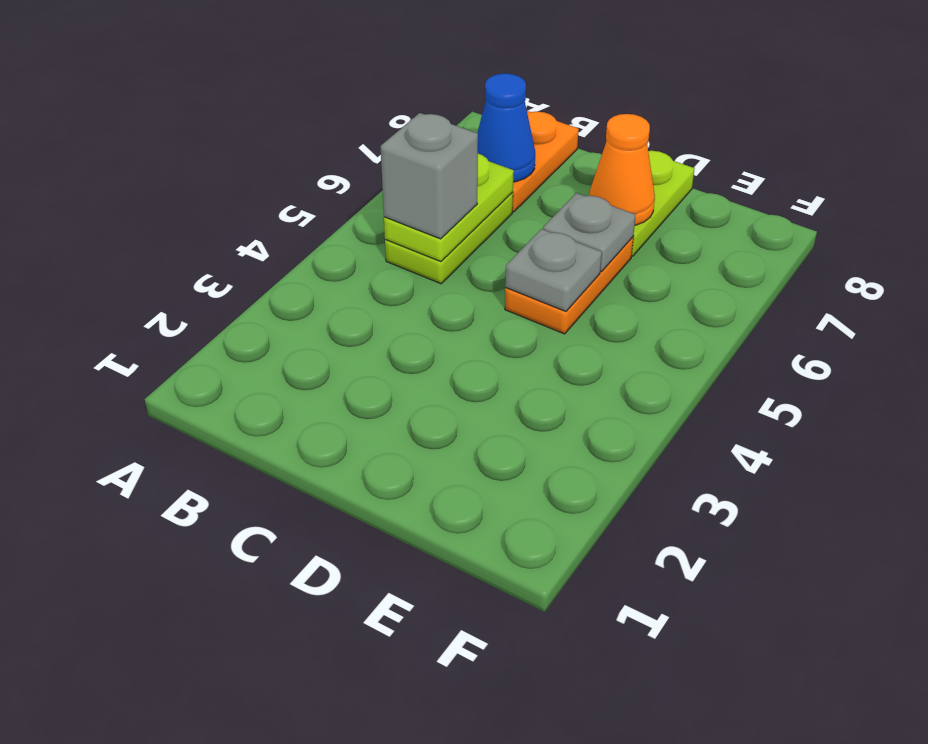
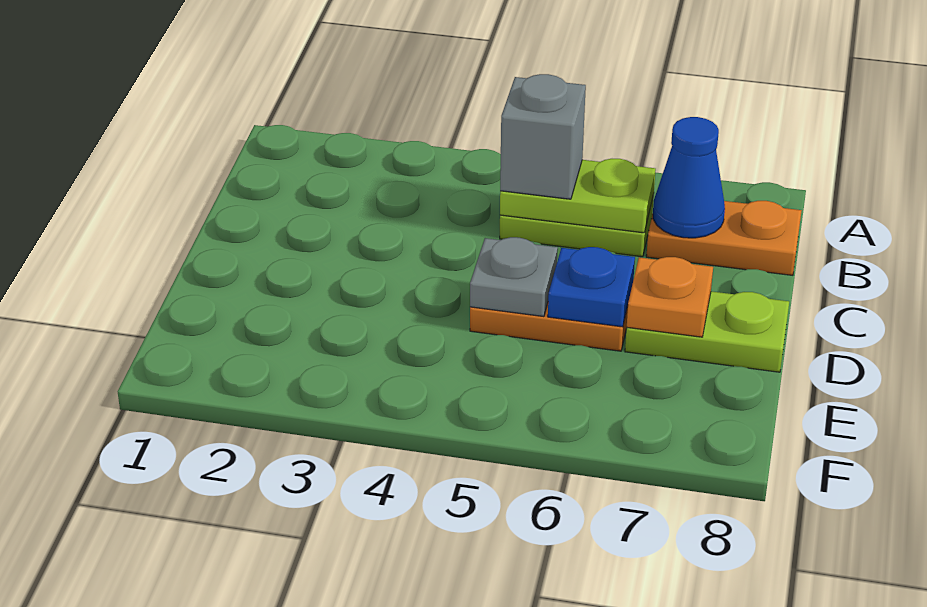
grey plate D6 level 2 -> blue plate D6 level 2
orange cone D7 level 2 -> orange plate D7 level 2

